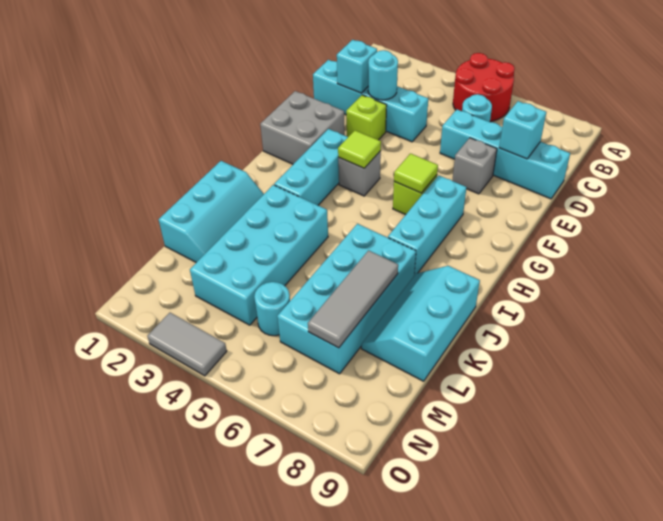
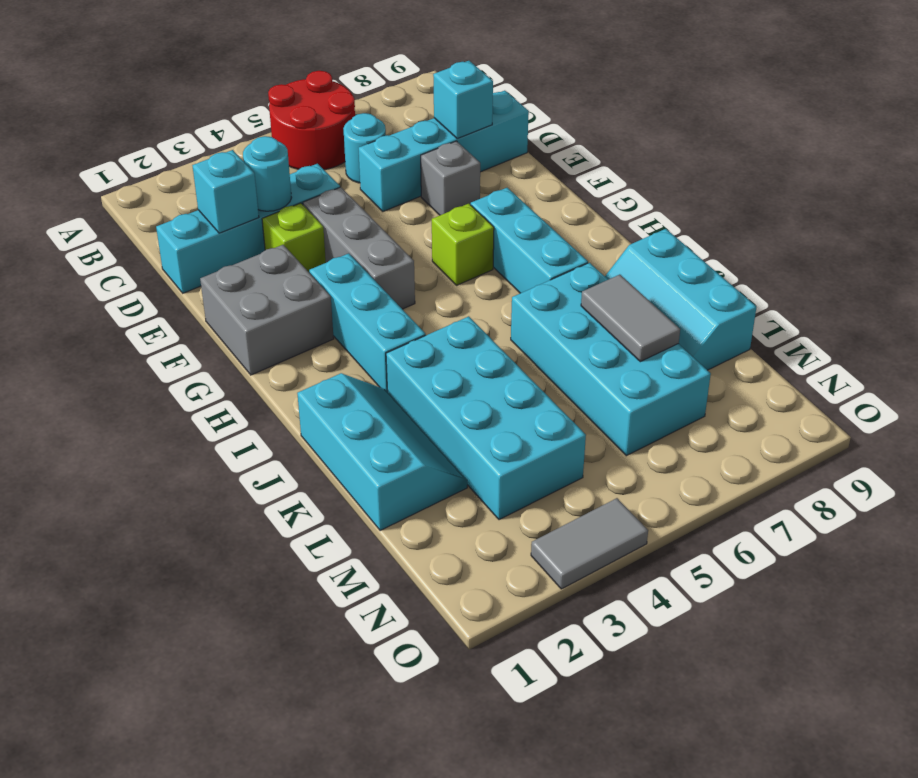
grey brick G4 level 1 -> grey brick E4:G4 level 1
lime tile G4 level 2 -> none
lime tile G6 level 2 -> none
grey tile K7:M7 level 2 -> grey tile K7:L7 level 2
cyan round brick M5 level 1 -> none

